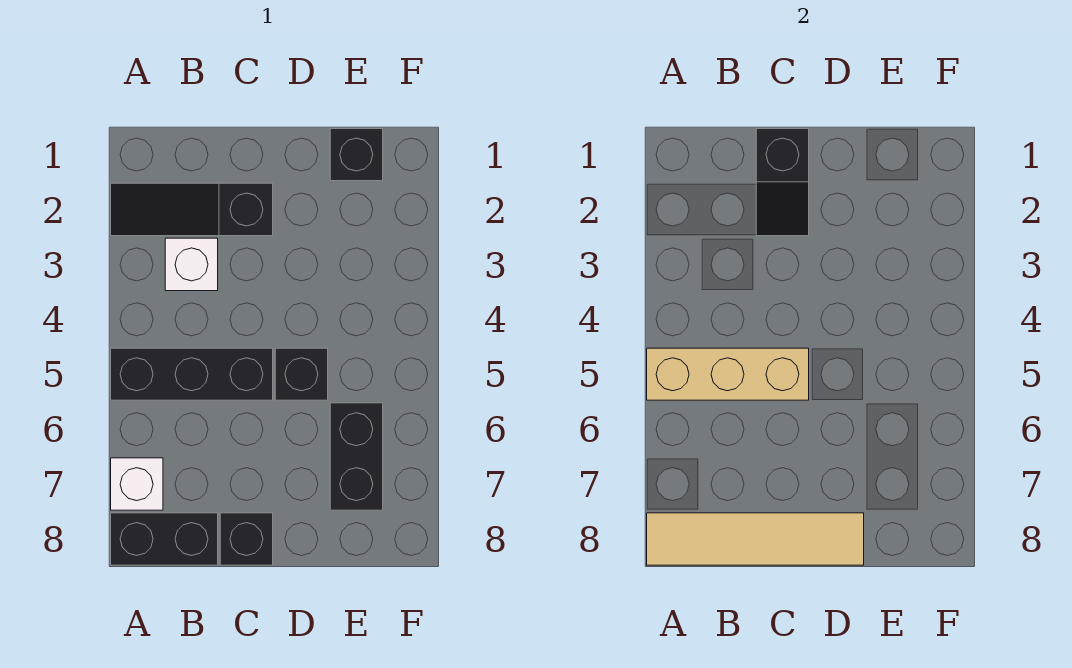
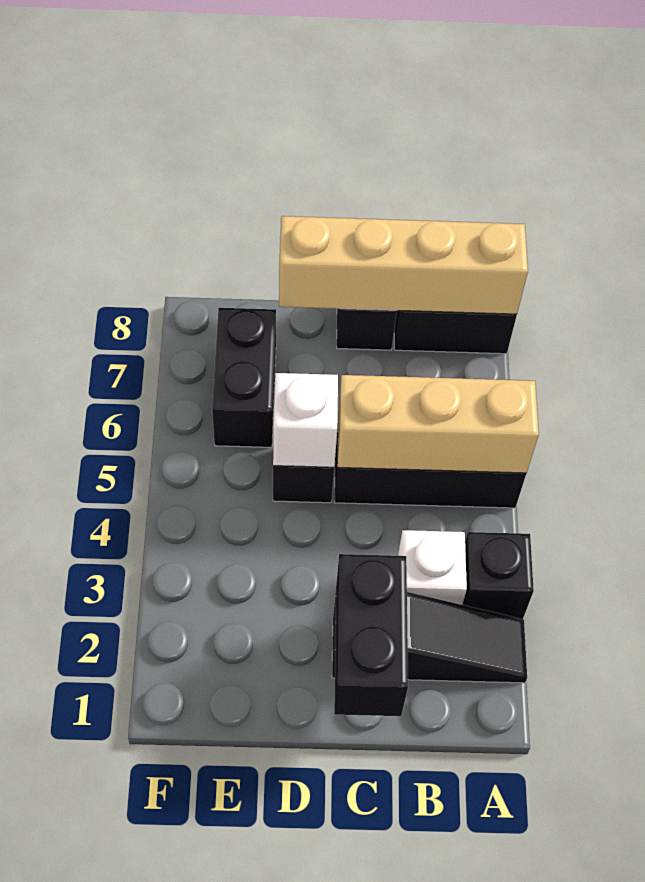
white brick A7 level 1 -> white brick D5 level 2
tan tile A8:D8 level 2 -> tan brick A8:D8 level 2
black slope C1:C2 level 2 top 1 -> black brick C1:C2 level 2
black brick E1 level 1 -> black brick A3 level 1

